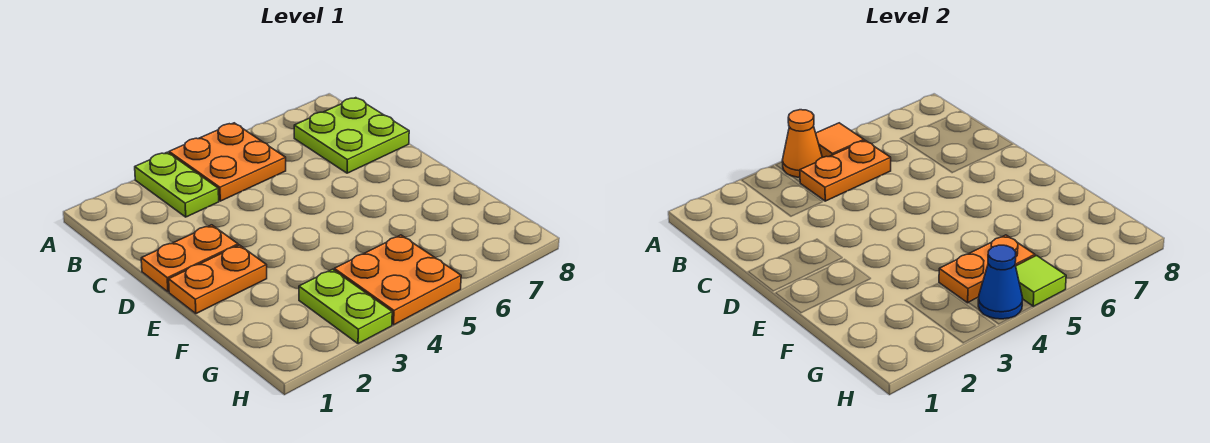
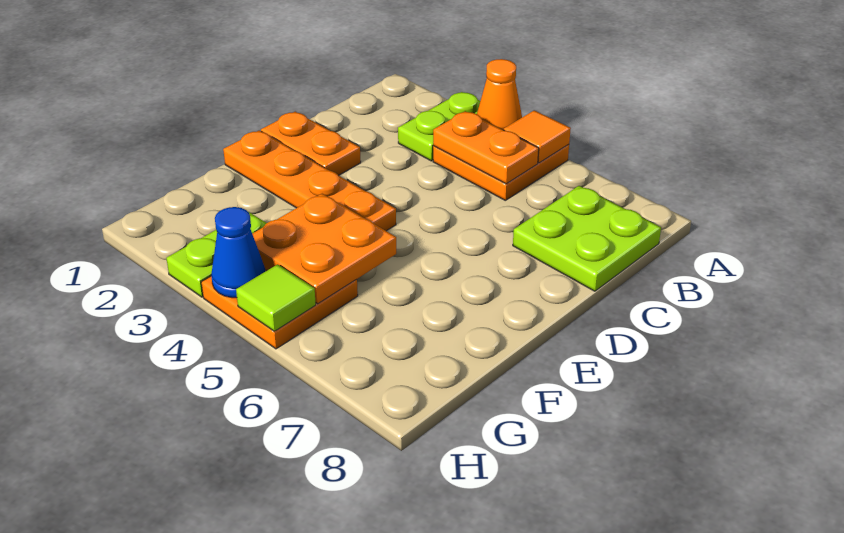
orange plate E1:E2 level 1 -> orange plate E1:E4 level 1
orange plate G4:G5 level 2 -> orange plate F4:G5 level 2

